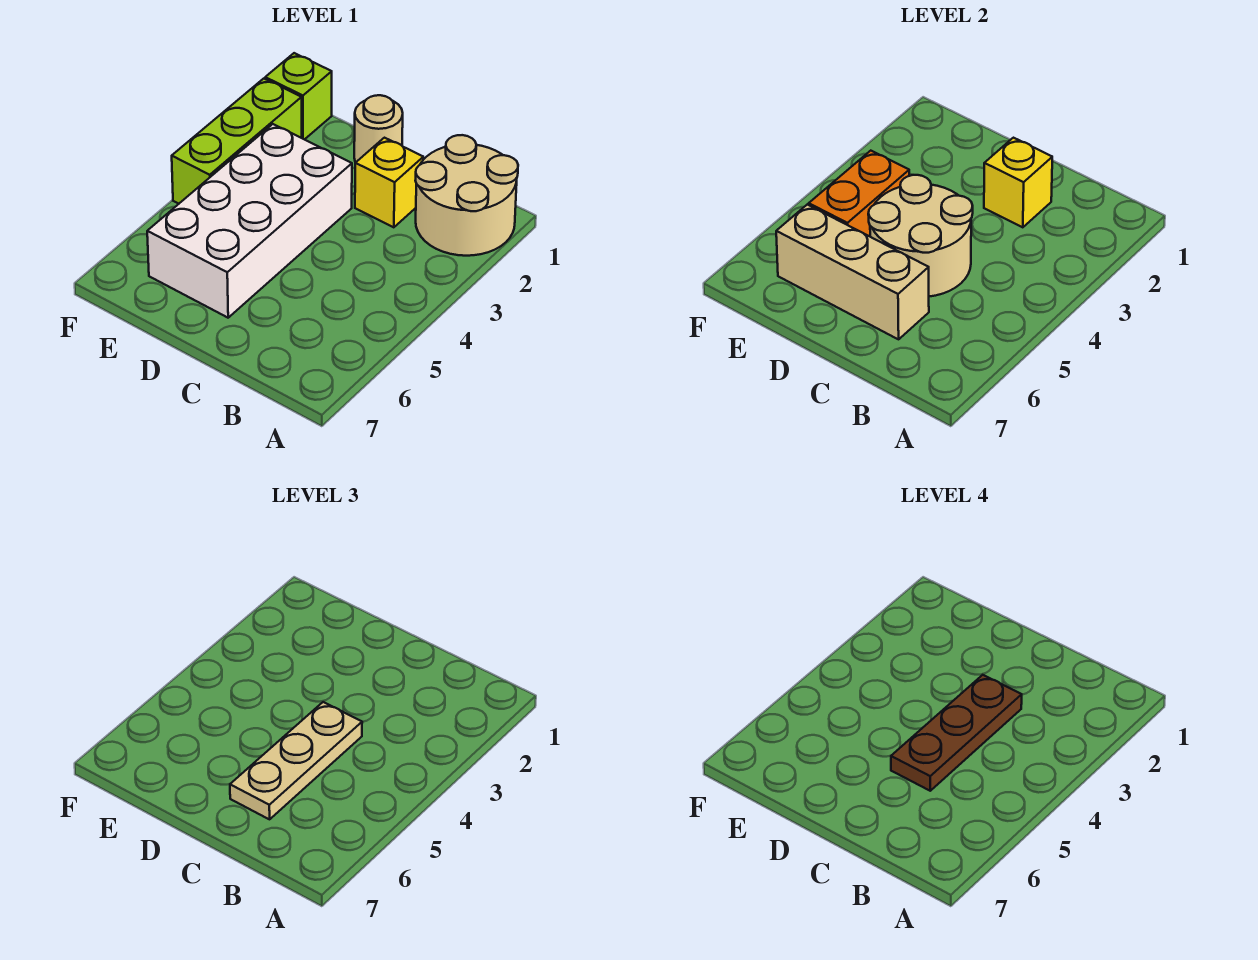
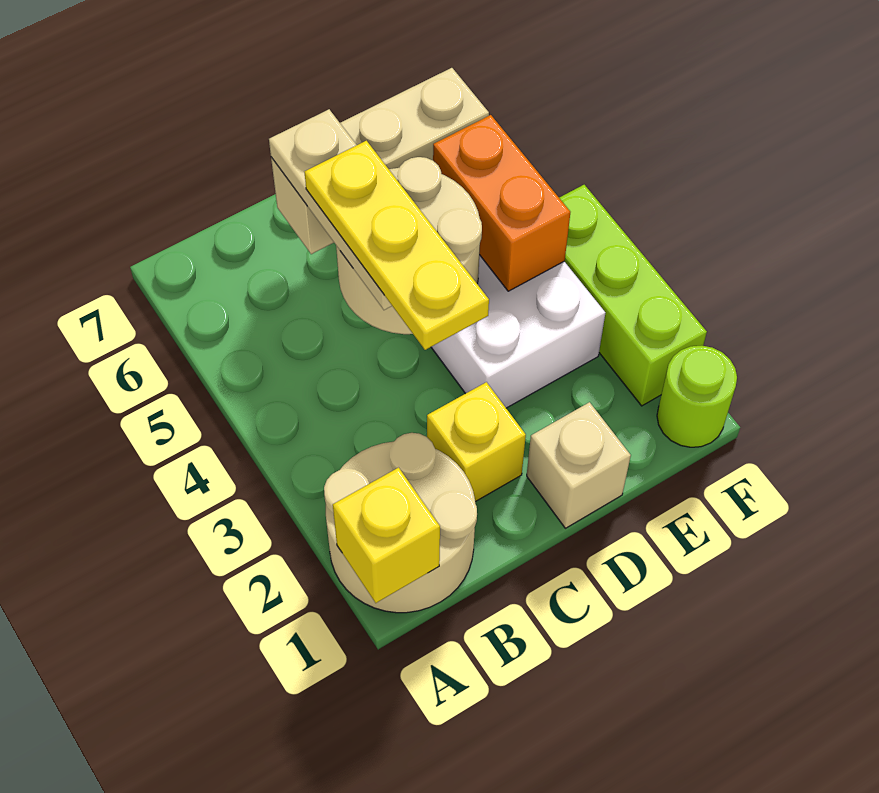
yellow brick C2 level 2 -> yellow brick A1 level 2
brown plate C3:C5 level 4 -> yellow plate C3:C5 level 4
tan round brick D1 level 1 -> tan brick D1 level 1
lime brick F1 level 1 -> lime round brick F1 level 1

